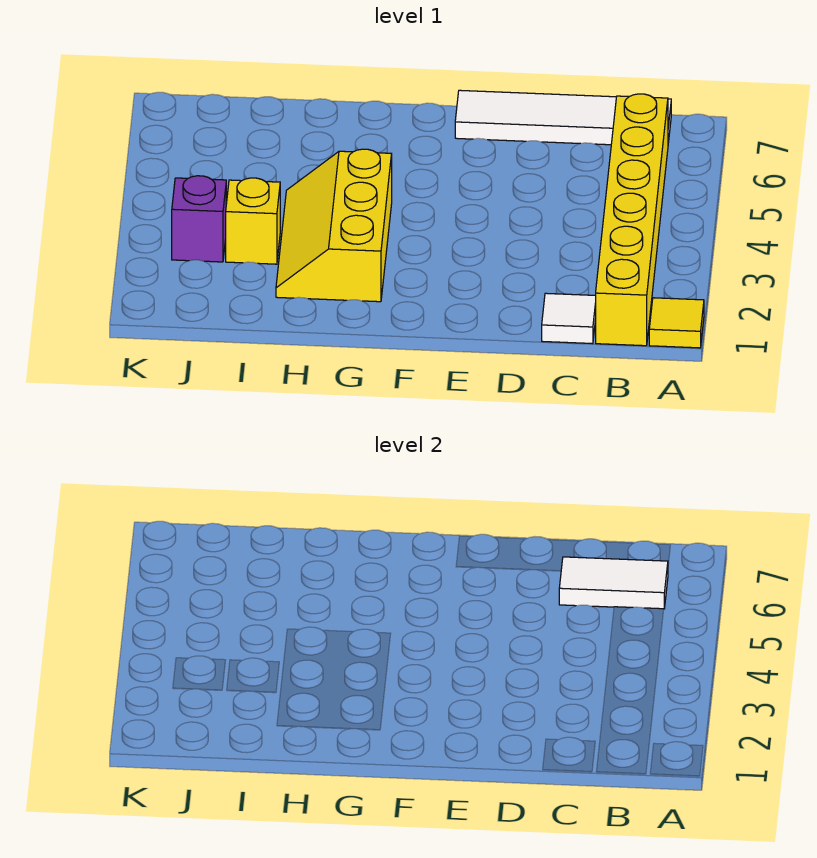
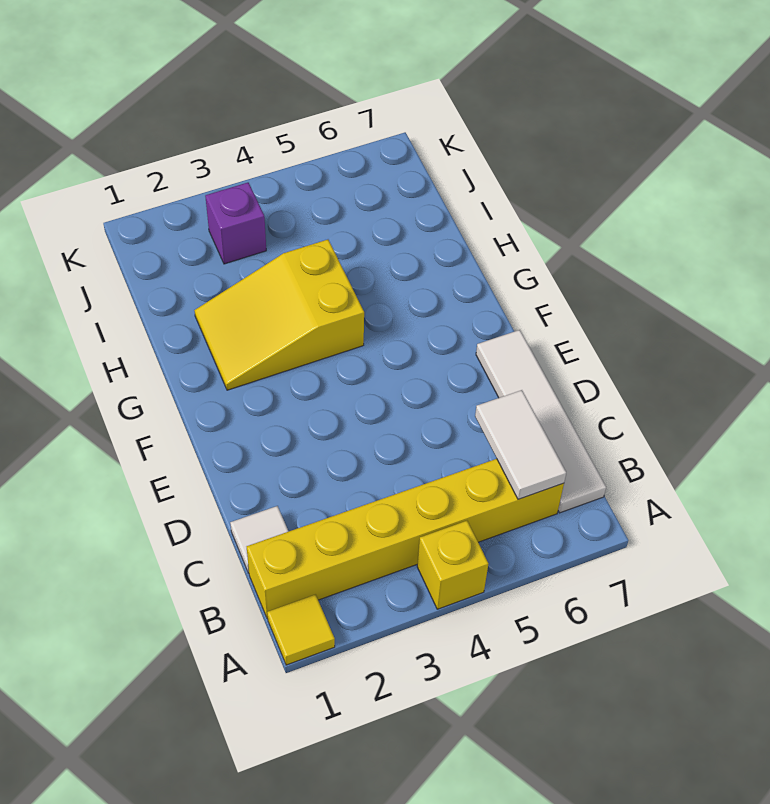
yellow slope G2:H4 level 1 top G -> yellow slope G2:H4 level 1 top 4
yellow brick I3 level 1 -> yellow brick A4 level 1

